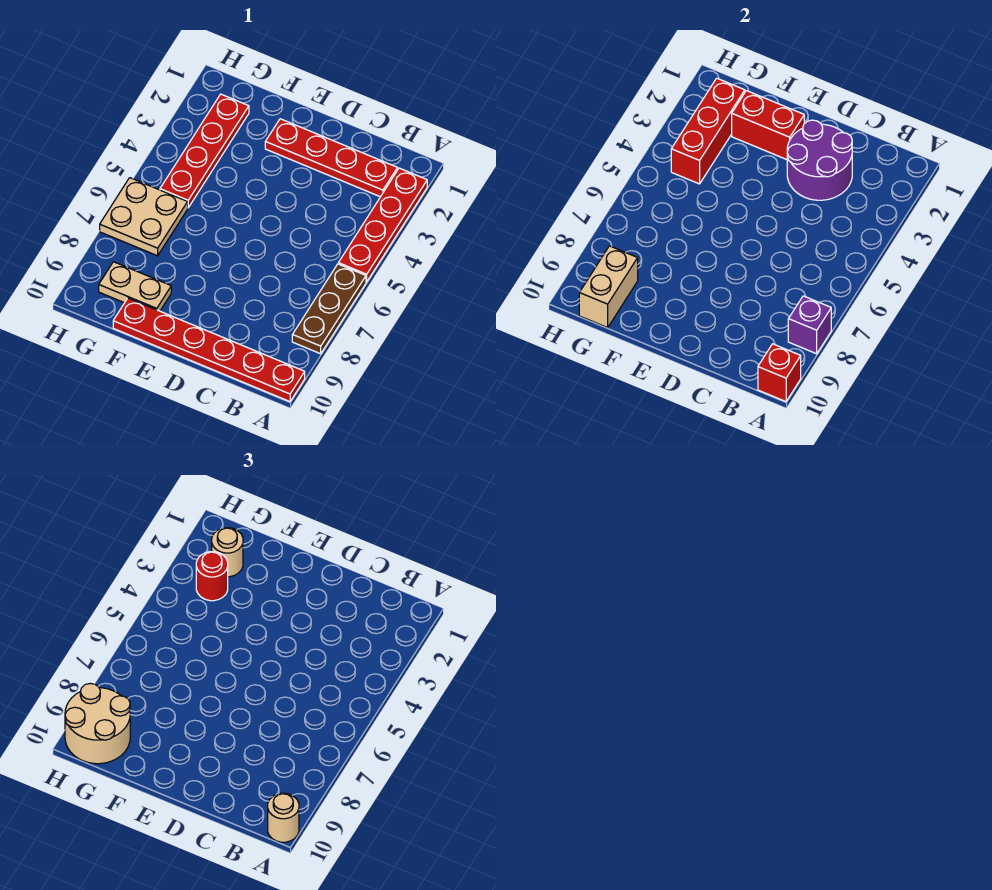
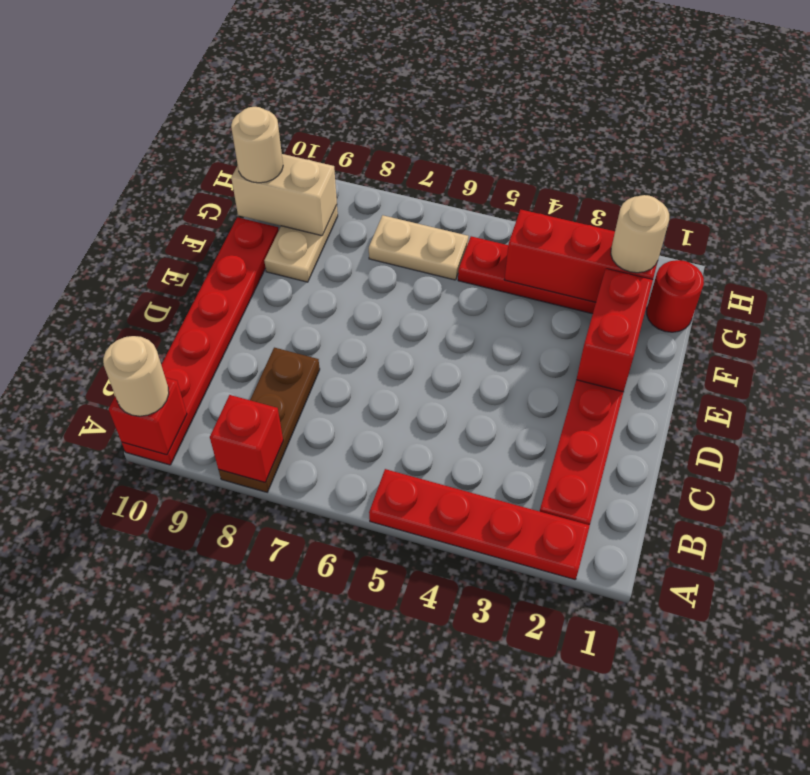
brown plate A6:A8 level 1 -> brown plate A8:C8 level 1
purple brick A8 level 2 -> red brick A8 level 2
purple round brick C2:D3 level 2 -> none
red round brick G3 level 3 -> red round brick G1 level 1
tan plate G6:H7 level 1 -> tan plate G6:G7 level 1
tan round brick G9:H10 level 3 -> tan round brick G10 level 3

